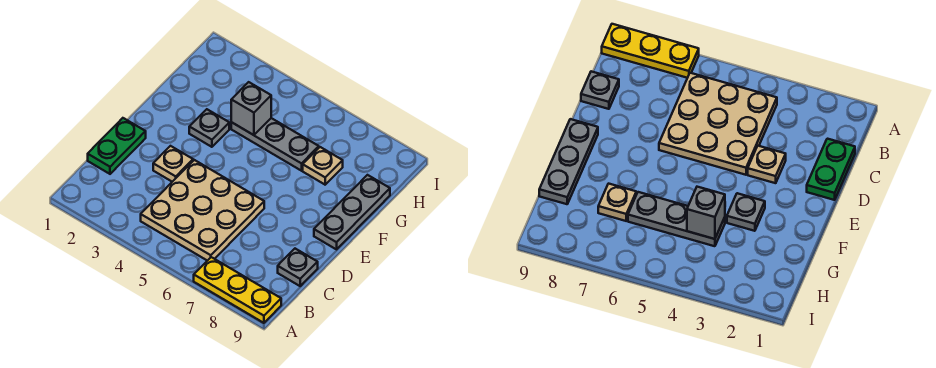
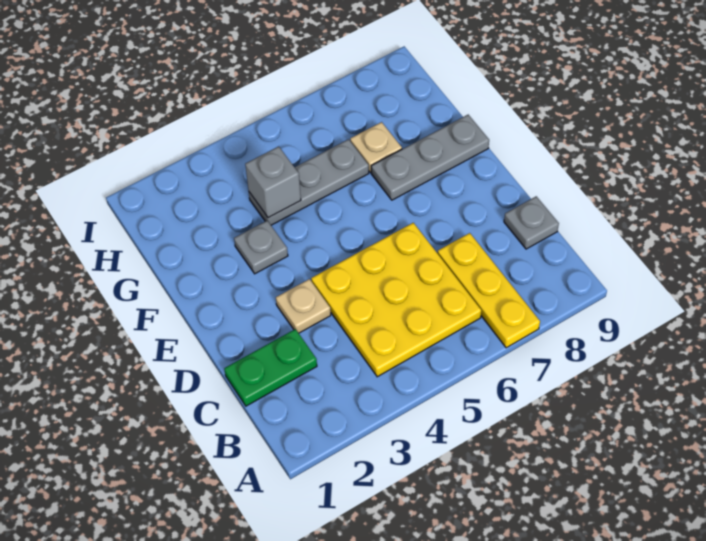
yellow plate A7:A9 level 1 -> yellow plate A7:C7 level 1
tan plate B4:D6 level 1 -> yellow plate B4:D6 level 1
green plate C1:D1 level 1 -> green plate C1:C2 level 1
grey plate E9:G9 level 1 -> grey plate F7:F9 level 1

